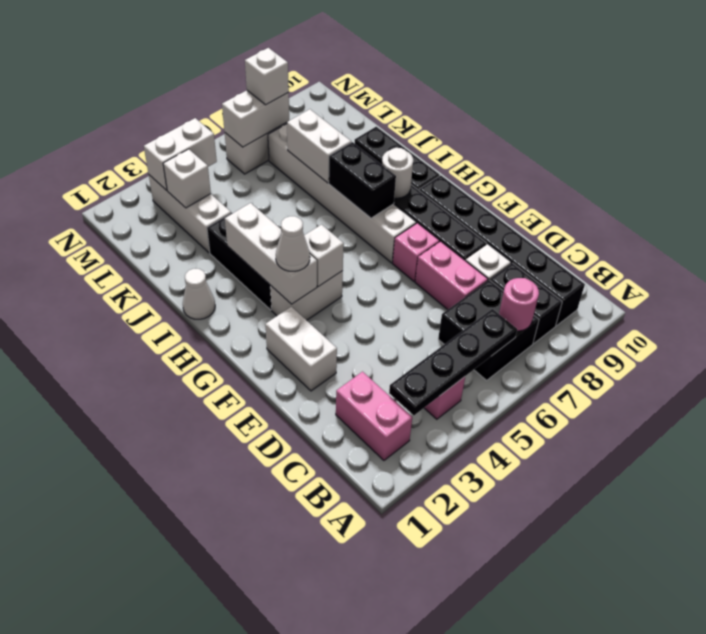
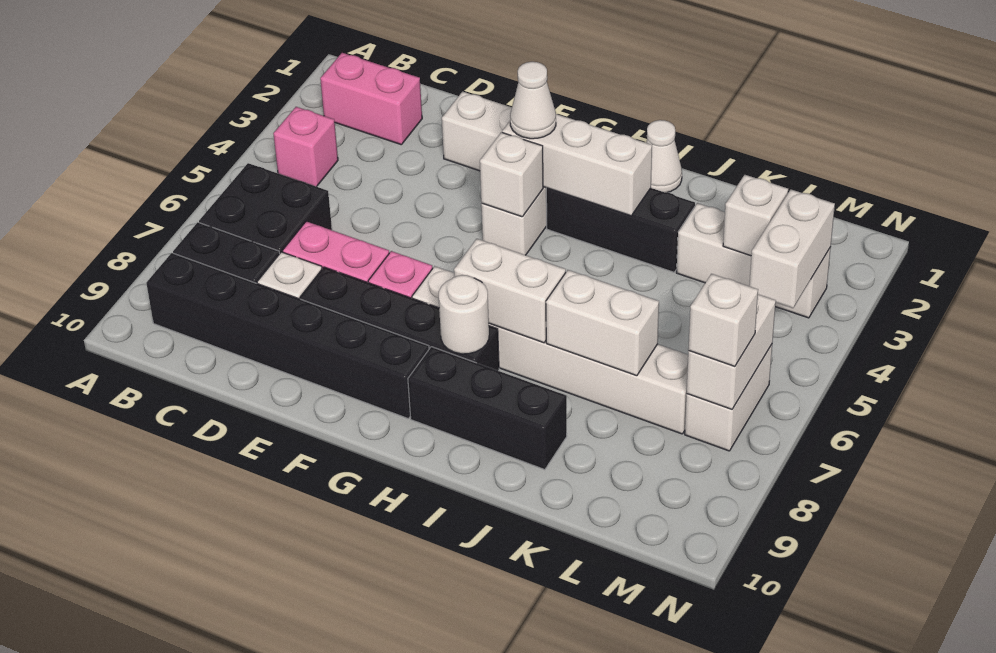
black plate B3:B6 level 2 -> none
pink round brick B7 level 2 -> none
black brick H7:I7 level 2 -> white brick H7:I7 level 2

